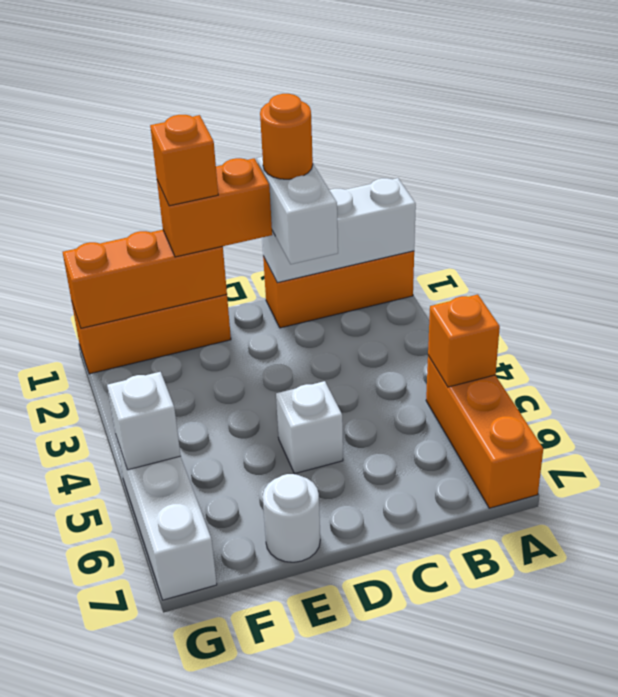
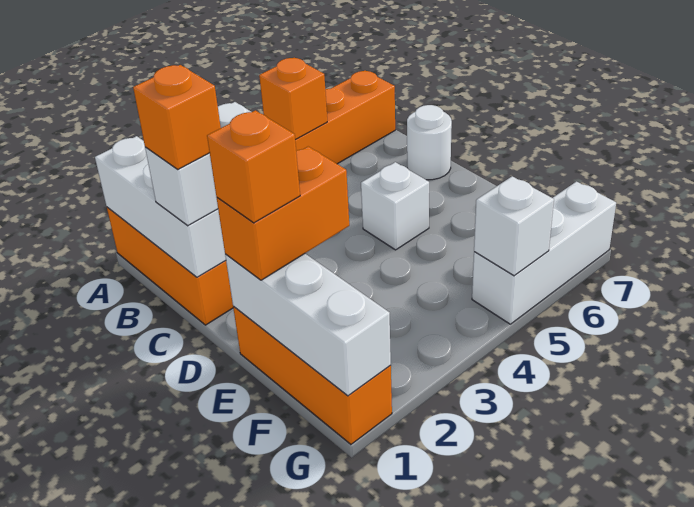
orange round brick C1 level 4 -> orange brick C1 level 4
orange brick D1:E1 level 3 -> orange brick E1:E2 level 3
orange brick E1:G1 level 2 -> white brick E1:G1 level 2
white round brick E7 level 1 -> white round brick C7 level 1

